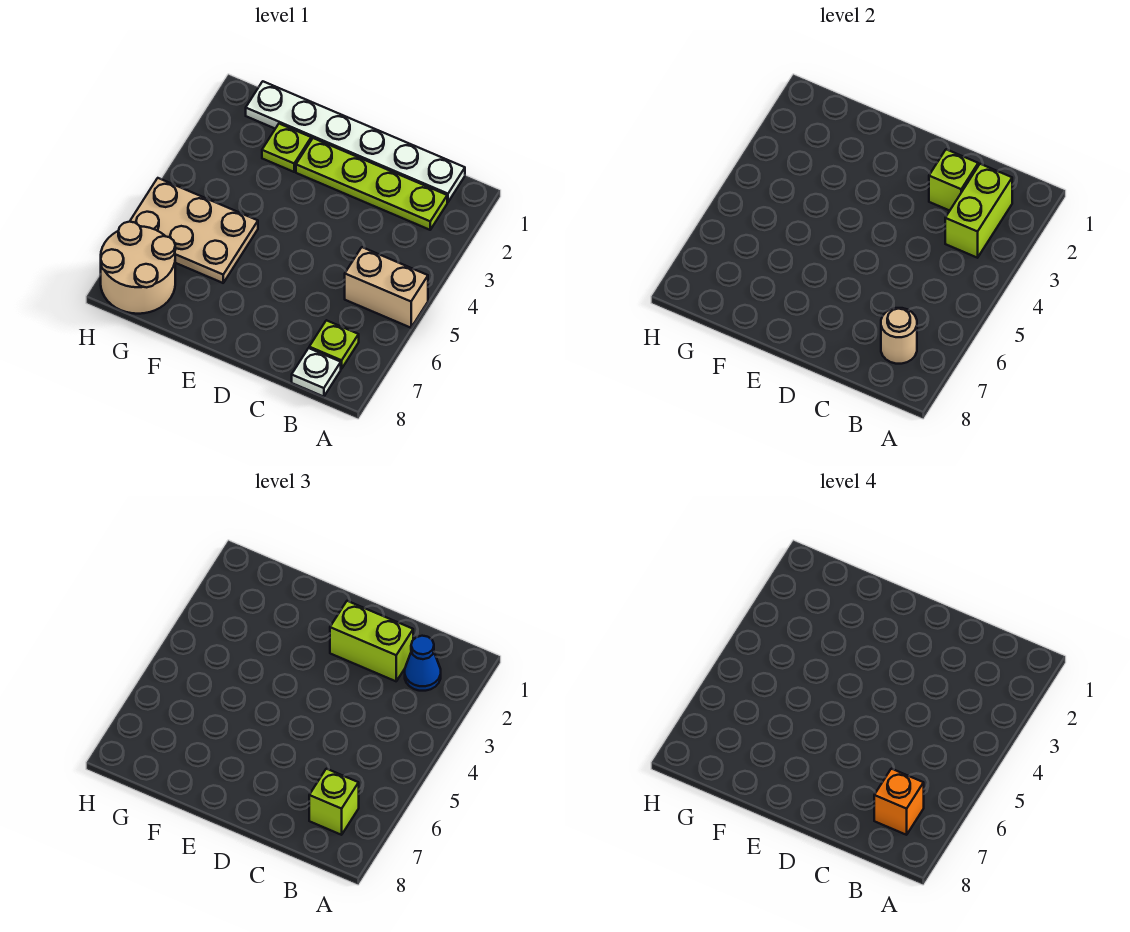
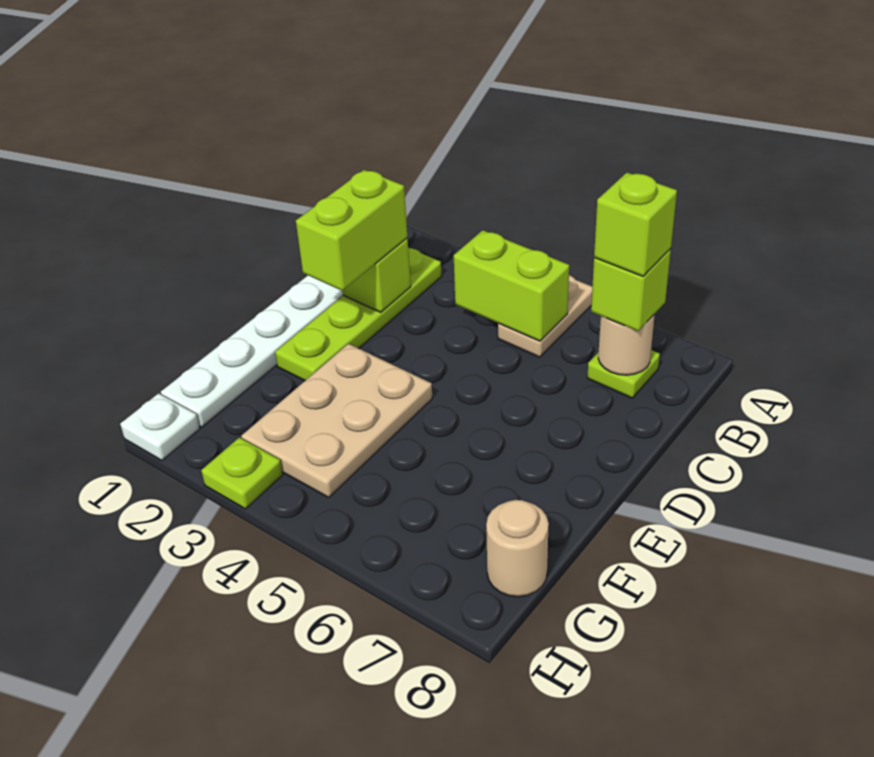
tan brick A5:B5 level 1 -> tan plate A5:B5 level 1
lime brick B2:B3 level 2 -> lime brick B4:B5 level 2
blue cone B2 level 3 -> none
orange brick B7 level 4 -> lime brick B7 level 4
white plate B8 level 1 -> white plate H1 level 1
lime plate F2 level 1 -> lime plate H3 level 1
tan plate F5:H6 level 1 -> tan plate E3:G4 level 1
tan round brick G7:H8 level 1 -> tan round brick G8 level 1

